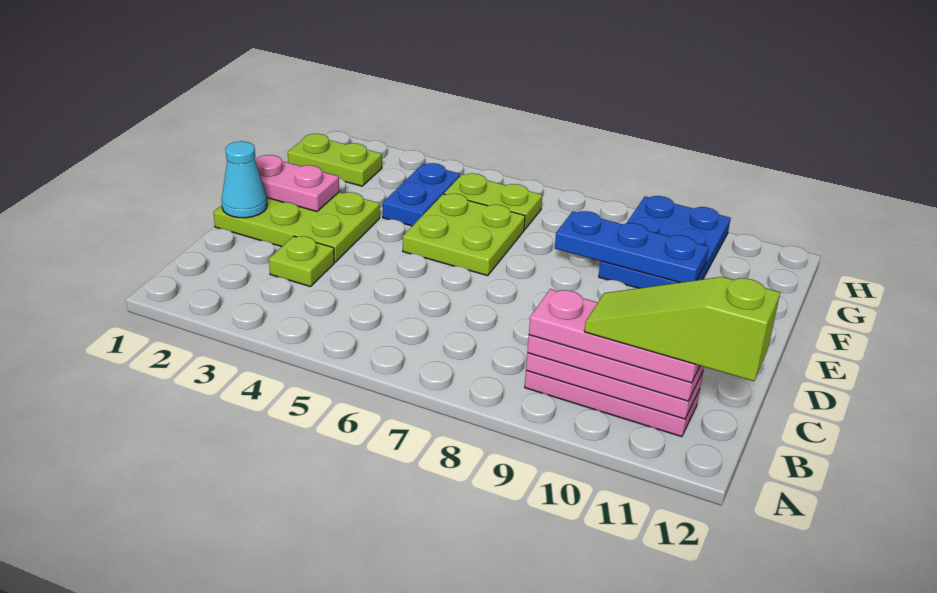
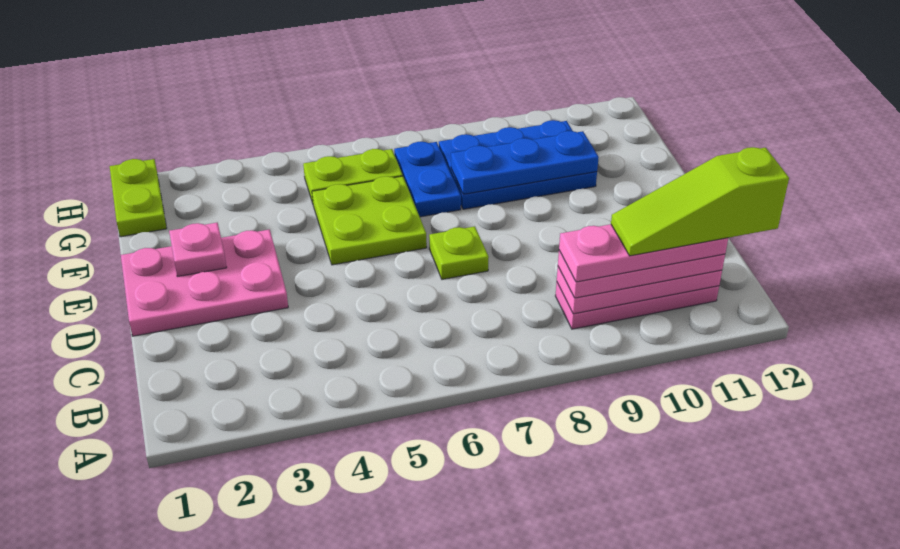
lime plate C3 level 1 -> lime plate D7 level 1
lime plate D1:E3 level 1 -> pink plate D1:E3 level 1
cyan cone D1 level 2 -> none
pink plate E1:E2 level 2 -> pink plate E2 level 2
blue plate F4:G4 level 1 -> blue plate F7:G7 level 1
blue plate F9:H10 level 1 -> blue plate F8:G10 level 1
lime plate G1:G2 level 1 -> lime plate G1:H1 level 1

